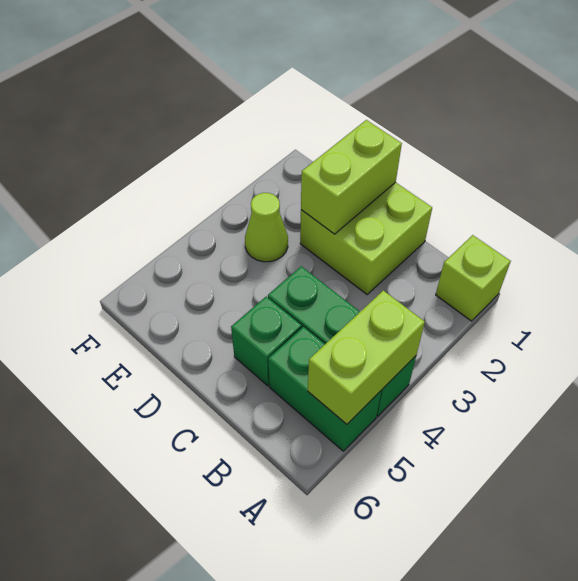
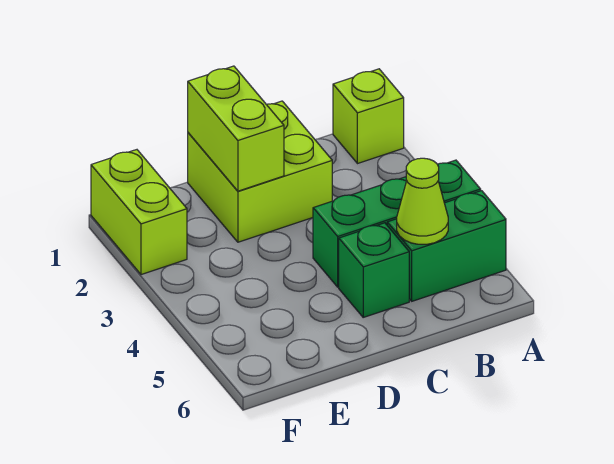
lime brick A4:A5 level 2 -> lime brick F1:F2 level 1
lime cone E3 level 1 -> lime cone B5 level 2

